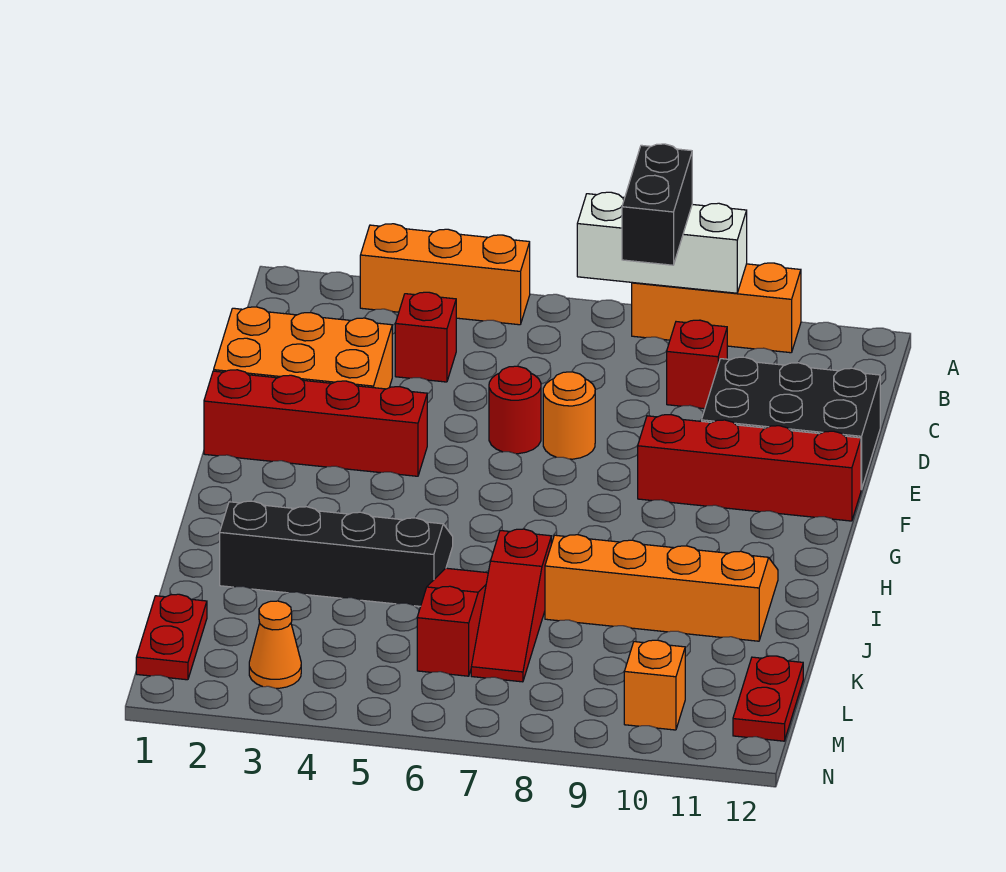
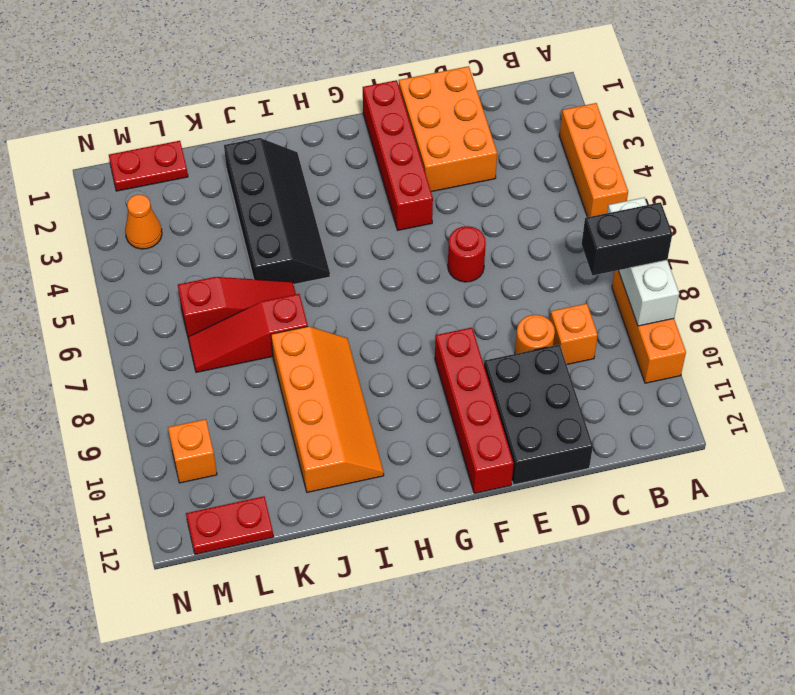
red brick C4 level 1 -> none
red brick C9 level 1 -> orange brick C9 level 1
orange round brick E7 level 1 -> orange round brick D9 level 1

